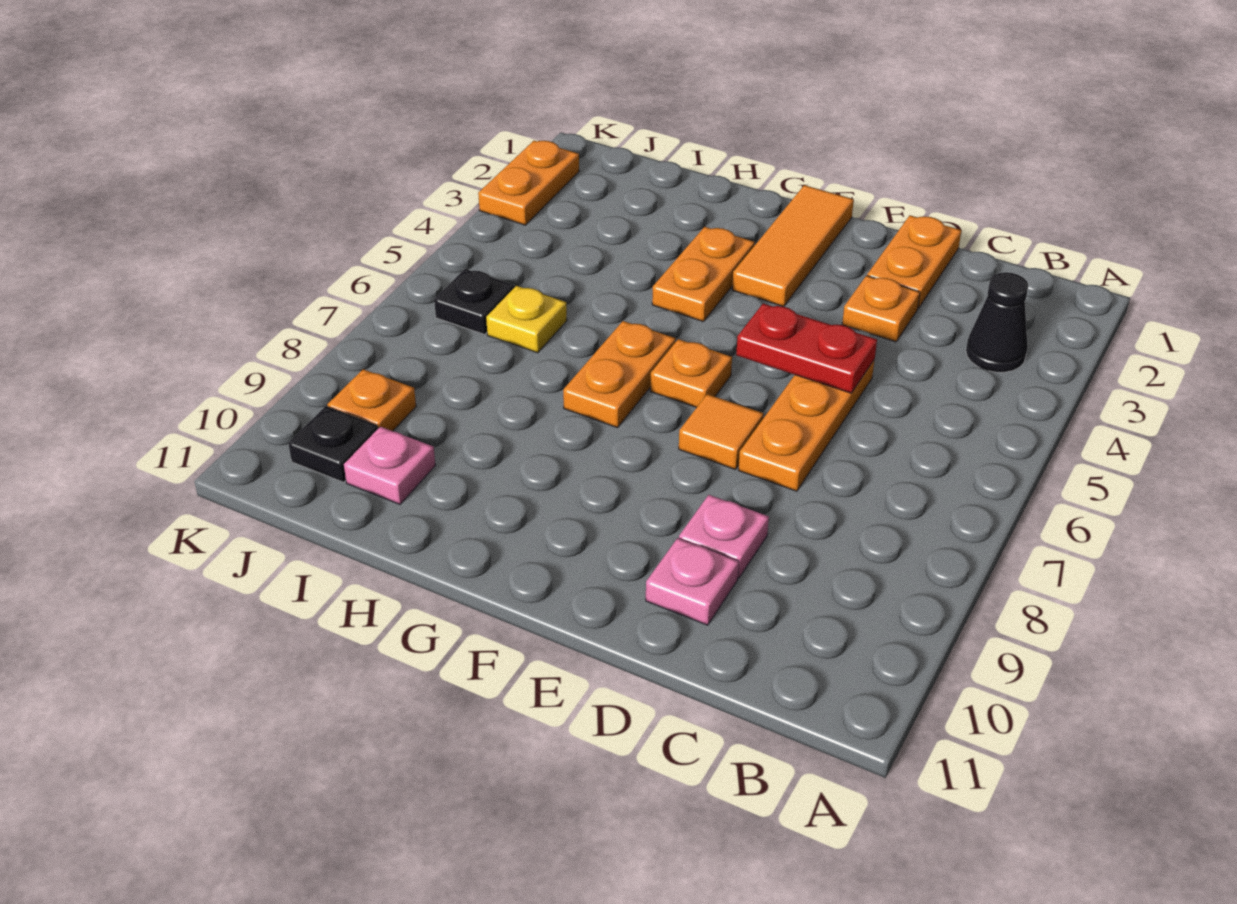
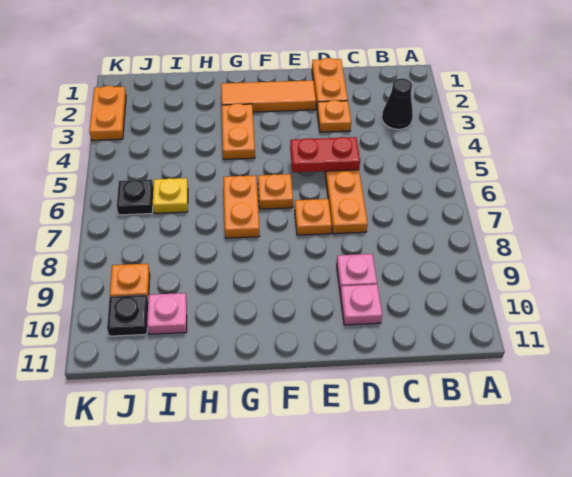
orange tile E7 level 1 -> orange plate E7 level 1
orange tile F1:F3 level 1 -> orange tile E2:G2 level 1

